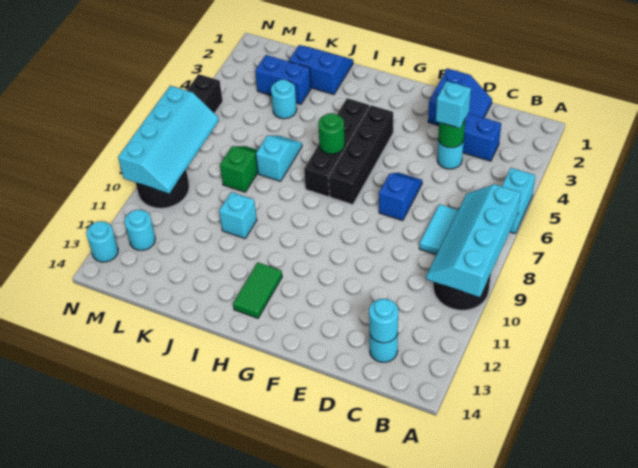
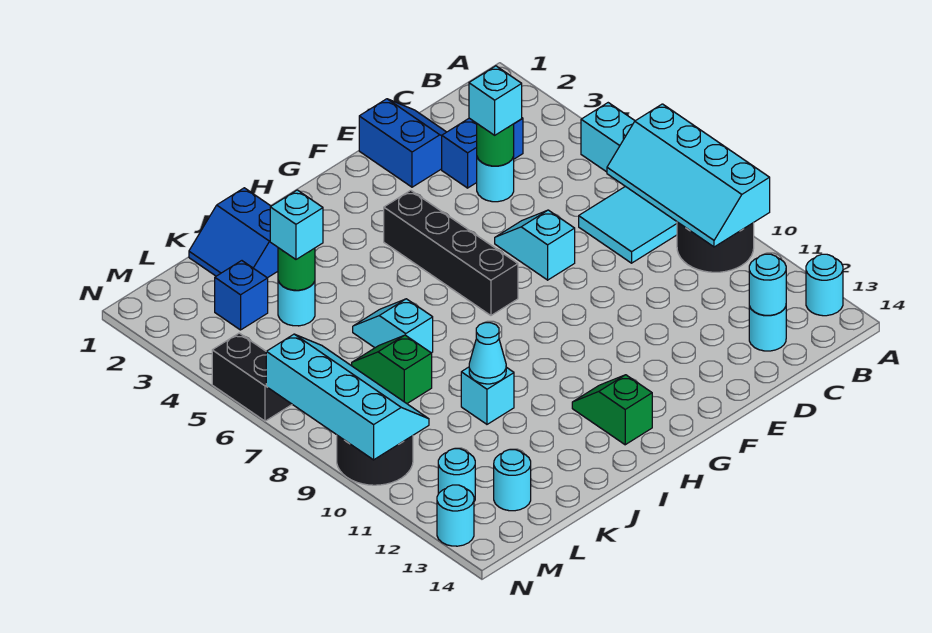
none -> cyan round brick A13 level 1
blue slope E6:E7 level 1 top 7 -> cyan slope E6:E7 level 1 top 7
black brick H4:H7 level 1 -> none
green round brick H6 level 2 -> green round brick K4 level 2
green tile H12:H13 level 1 -> green slope H12:H13 level 1 top 13
blue slope J1:K2 level 1 top 2 -> blue slope J1:K2 level 1 top J
none -> cyan cone J10 level 2
blue brick K3:L3 level 1 -> blue brick L3 level 1
none -> cyan brick K4 level 3
none -> cyan round brick L13 level 1

